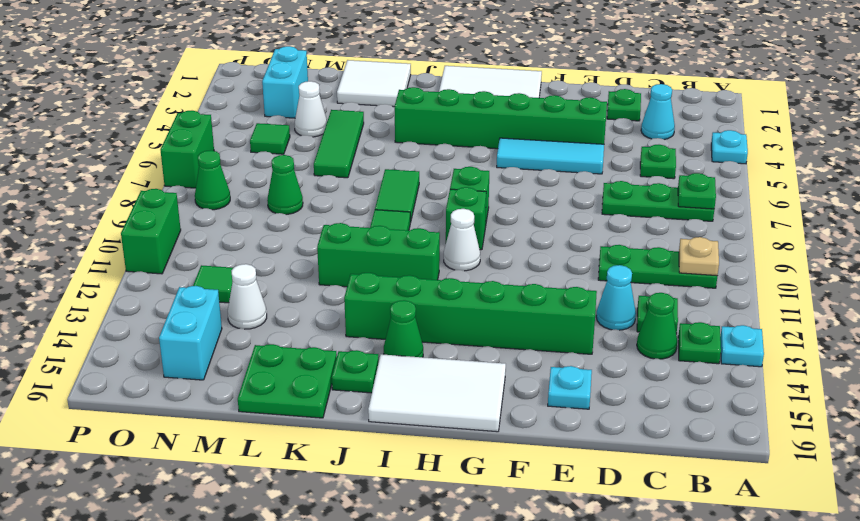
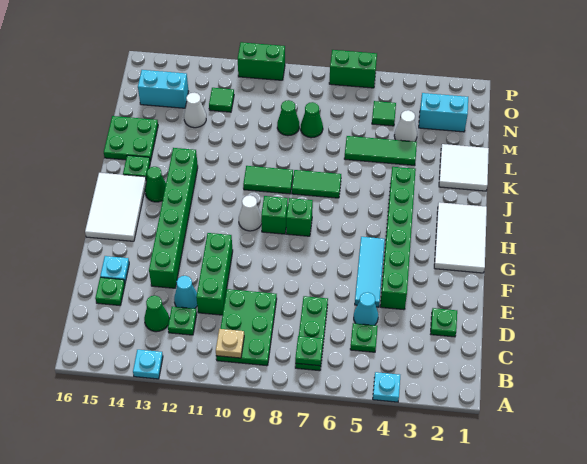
green plate B10:D10 level 1 -> green plate B9:D10 level 1
green plate B13 level 1 -> green plate D15 level 1
cyan cone C3 level 1 -> cyan cone D5 level 1
green brick I11:K11 level 1 -> green brick D11:F11 level 1
green cone O8 level 1 -> green cone M9 level 1

